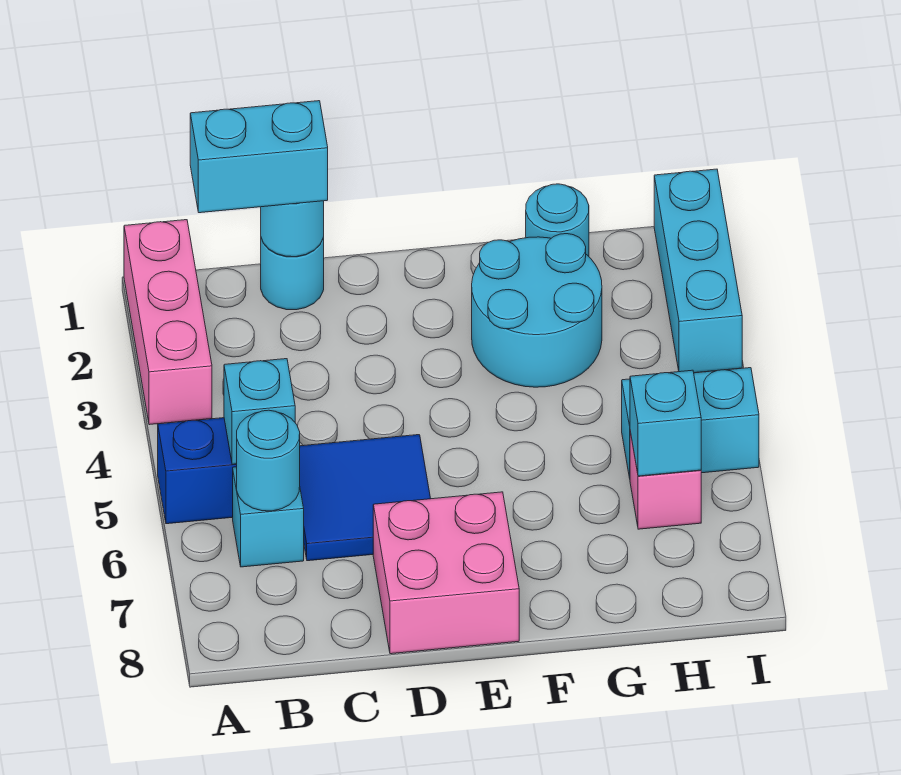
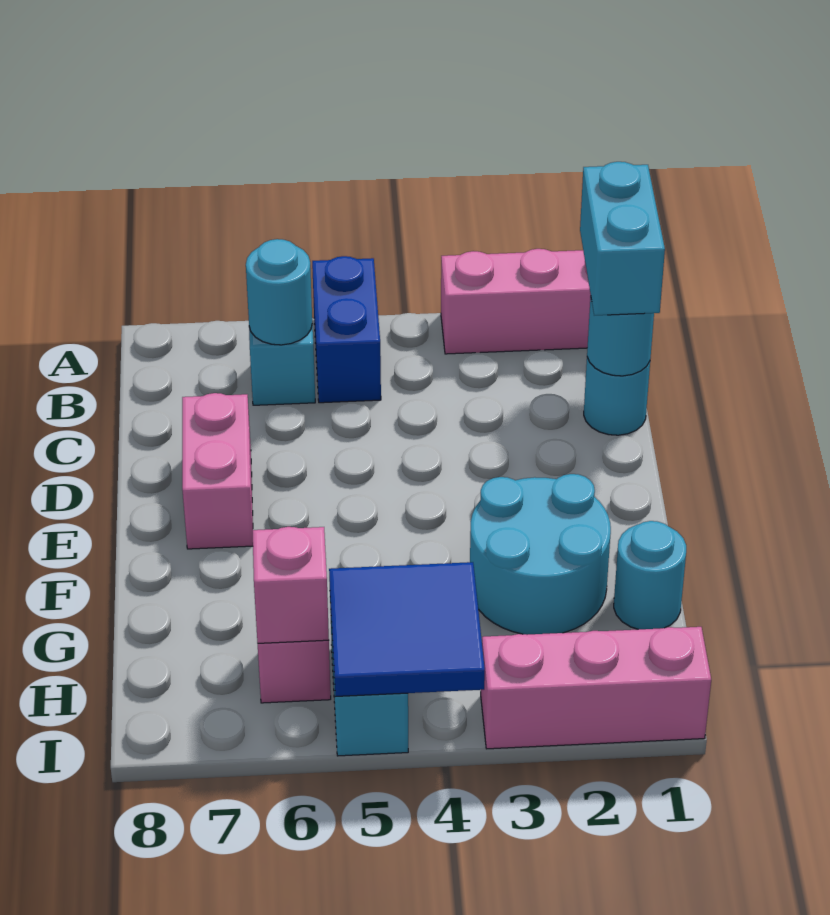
cyan brick B5 level 2 -> none
blue tile C5:D6 level 1 -> blue tile H4:I5 level 2
pink brick D7:E8 level 1 -> pink brick D7:E7 level 1
cyan brick H6 level 2 -> pink brick H6 level 2
cyan brick I1:I3 level 1 -> pink brick I1:I3 level 1

